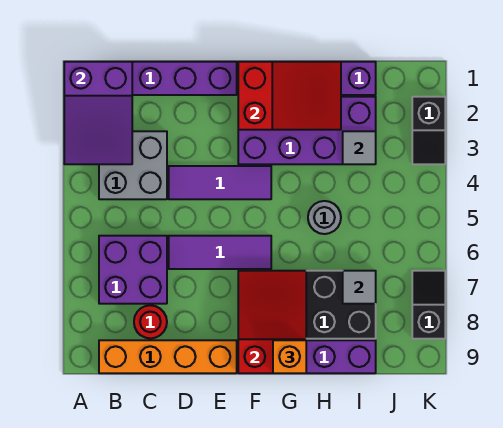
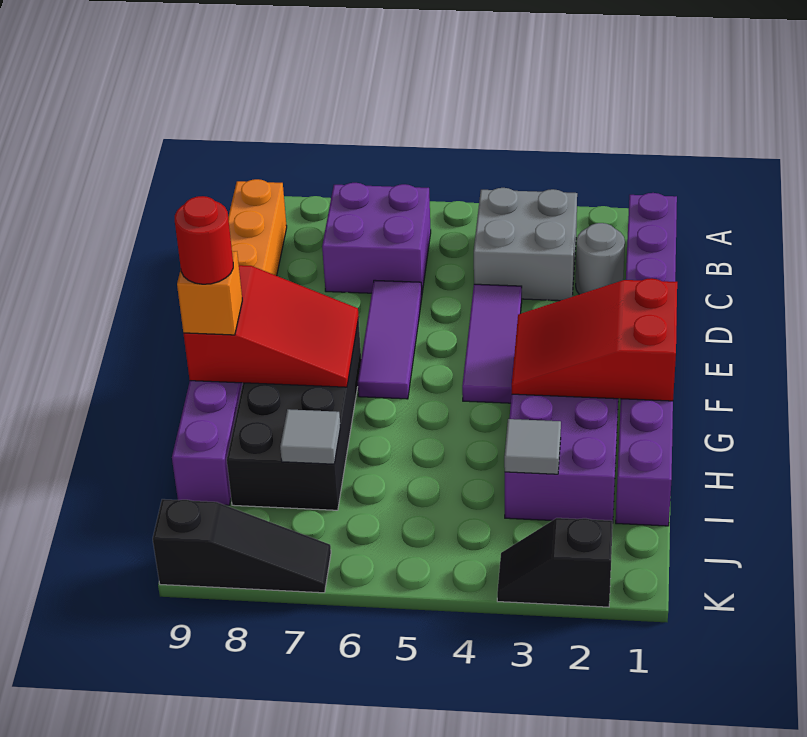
purple slope A1:B3 level 2 top 1 -> none
red round brick C8 level 1 -> red round brick G9 level 4
red slope F1:H2 level 2 top F -> red slope F1:G3 level 2 top 1
grey round brick H5 level 1 -> grey round brick C2 level 1
black slope K7:K8 level 1 top 8 -> black slope K7:K9 level 1 top 9

